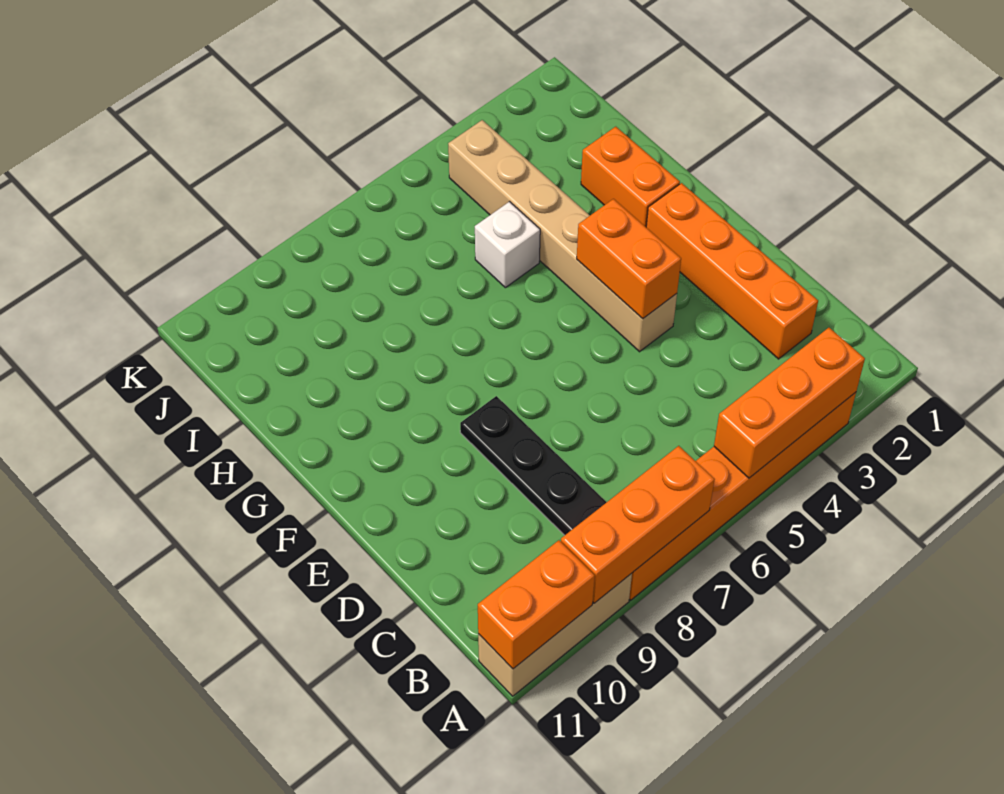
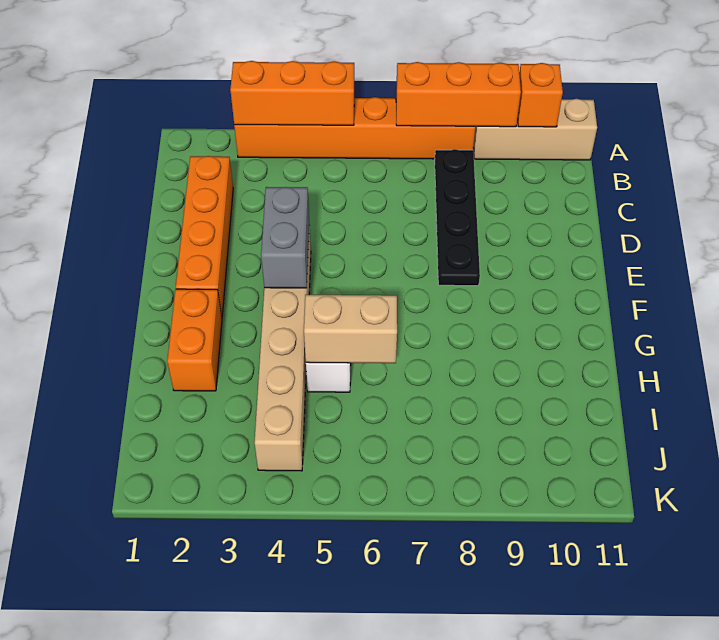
orange brick A10:A11 level 2 -> orange brick A10 level 2
orange brick E4:F4 level 2 -> grey brick E4:F4 level 2
none -> tan brick H5:H6 level 2

